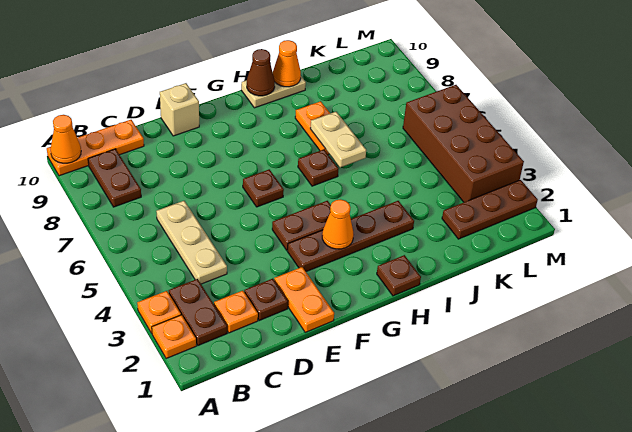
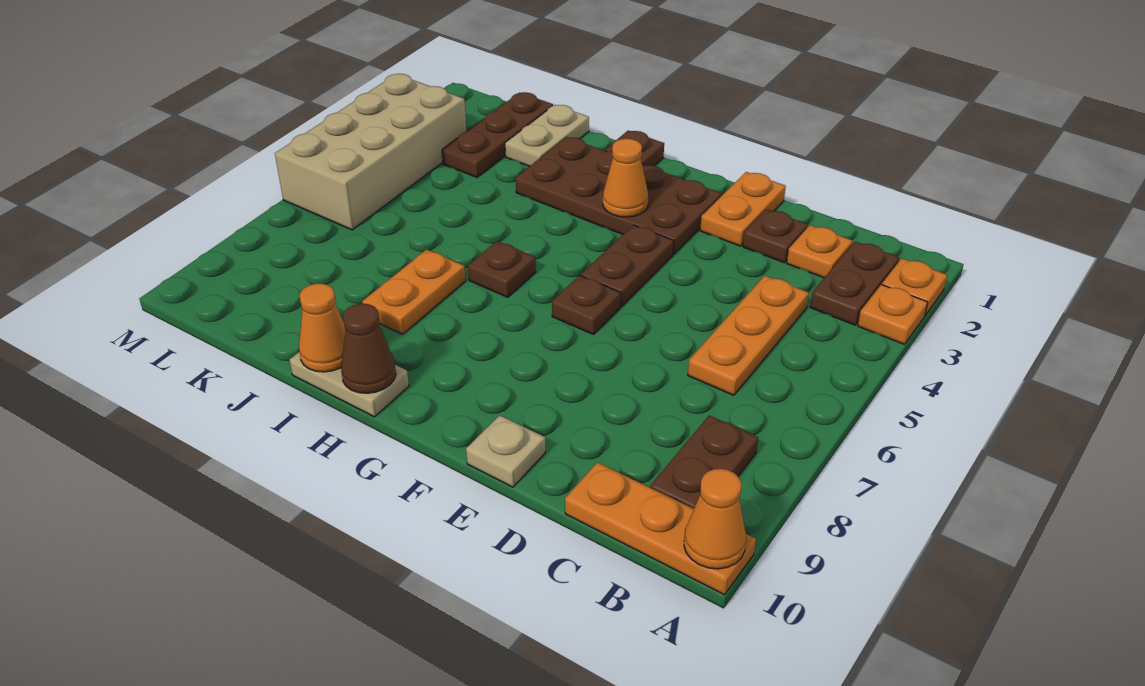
tan plate C4:C6 level 1 -> orange plate C4:C6 level 1
tan brick E10 level 1 -> tan plate E10 level 1
brown plate F3:I3 level 1 -> brown plate F2:I3 level 1
brown plate F4:G4 level 1 -> brown plate F4:F5 level 1
tan plate I6:I7 level 2 -> tan plate J1:J2 level 1
brown plate K2:M2 level 1 -> brown plate K1:K3 level 1
brown brick L3:M6 level 1 -> tan brick L3:M6 level 1

